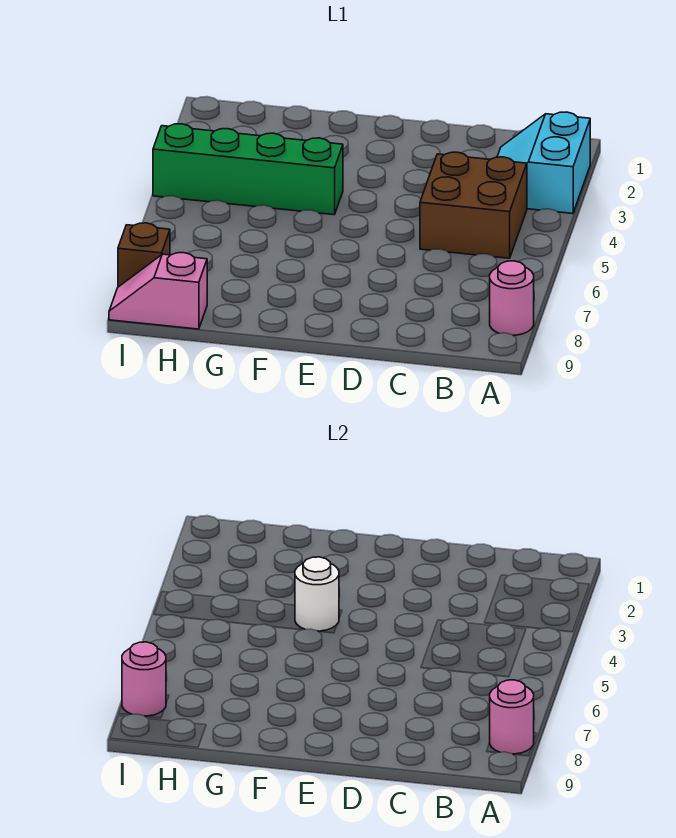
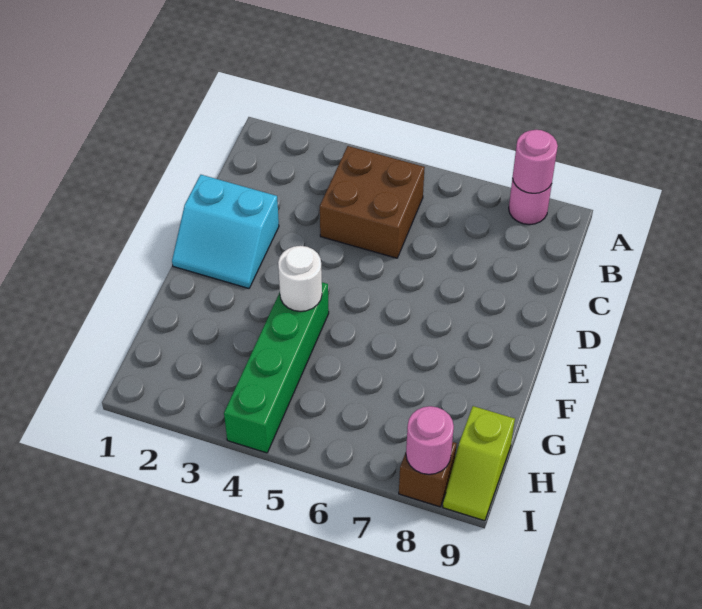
cyan slope A2:B3 level 1 top A -> cyan slope D1:E2 level 1 top D
pink slope H9:I9 level 1 top H -> lime slope H9:I9 level 1 top H

